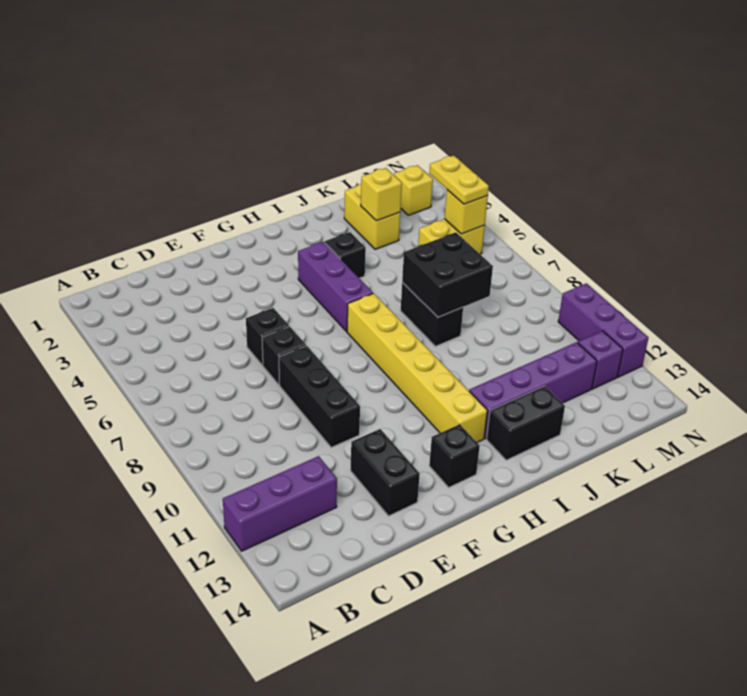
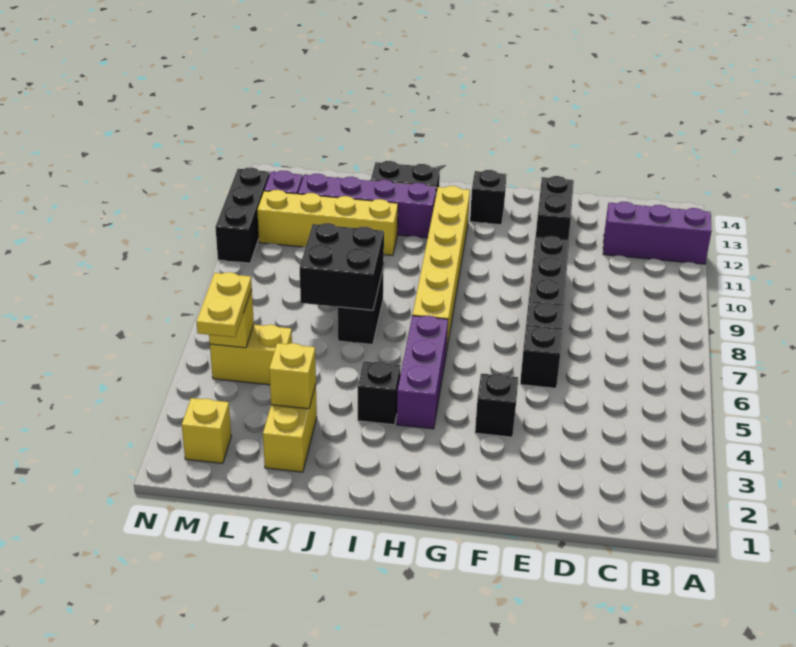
none -> black brick F4 level 1
none -> yellow brick J11:M11 level 1
purple brick N10:N12 level 1 -> black brick N10:N12 level 1

